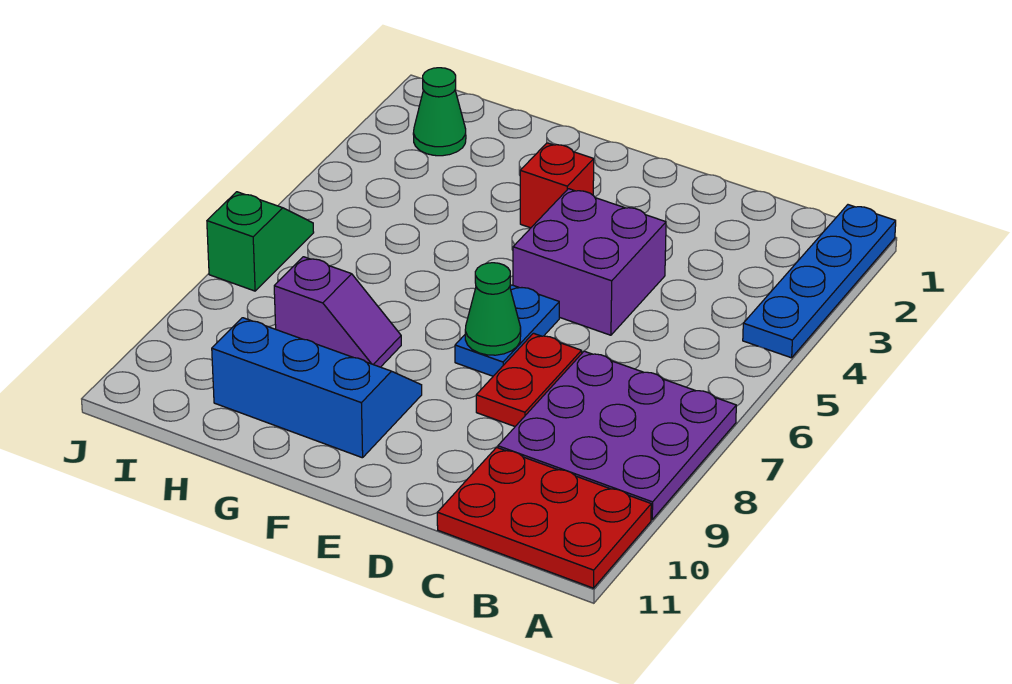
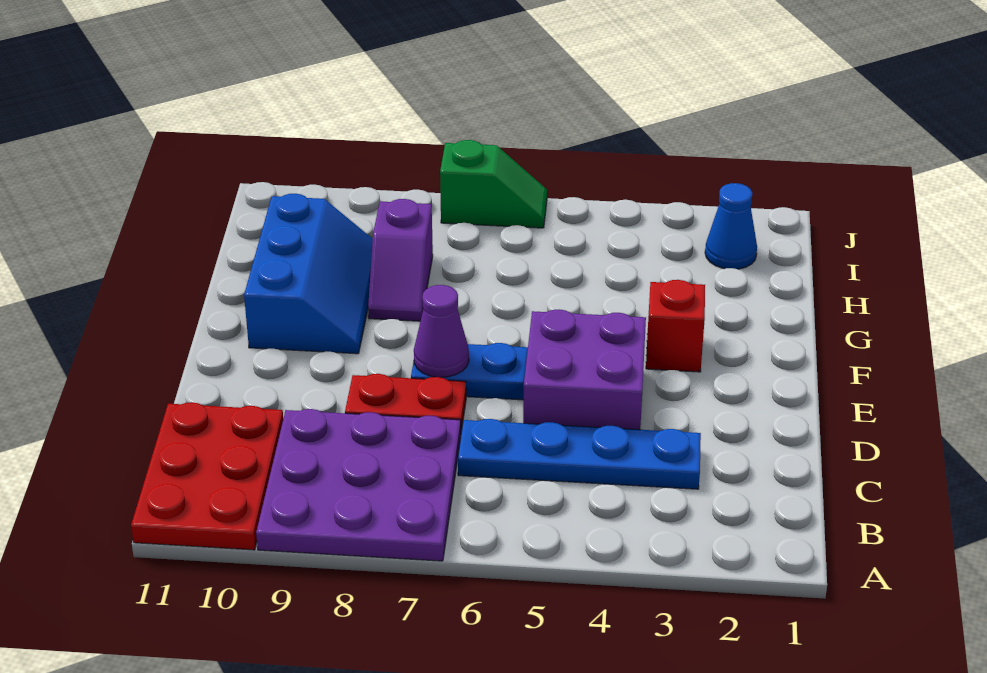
blue plate A1:A4 level 1 -> blue plate C3:C6 level 1
green cone E7 level 2 -> purple cone E7 level 2
green cone I2 level 1 -> blue cone I2 level 1

